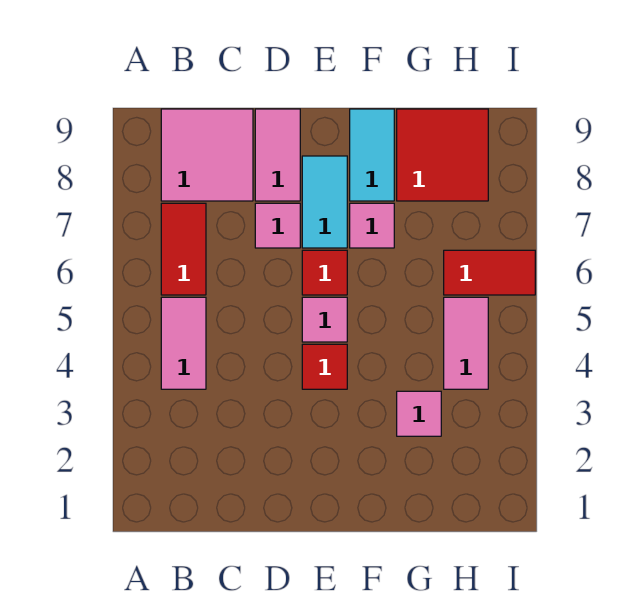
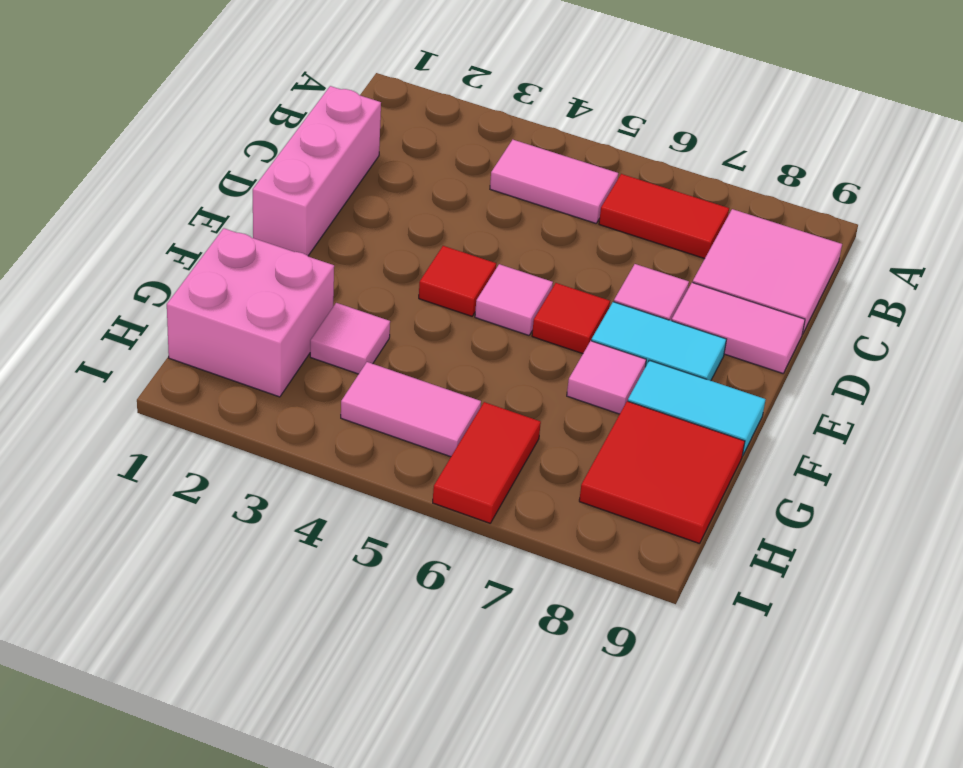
none -> pink brick C1:E1 level 1
none -> pink brick G1:H2 level 1

